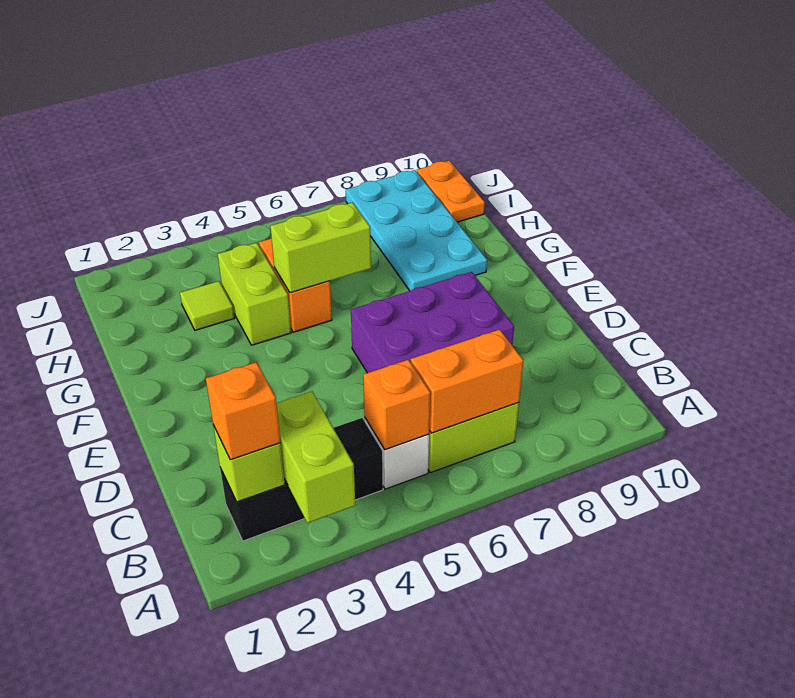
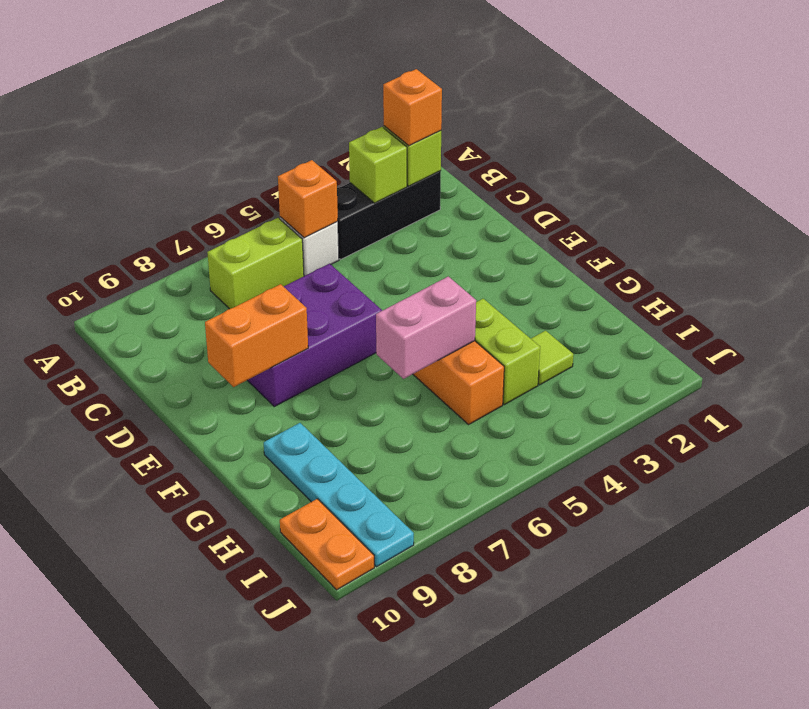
lime brick A3:B3 level 2 -> lime brick B3 level 2
orange brick B6:B7 level 2 -> orange brick E8:E9 level 2
lime brick G5:G6 level 2 -> pink brick G5:G6 level 2
cyan plate G8:J9 level 1 -> cyan plate G9:J9 level 1

